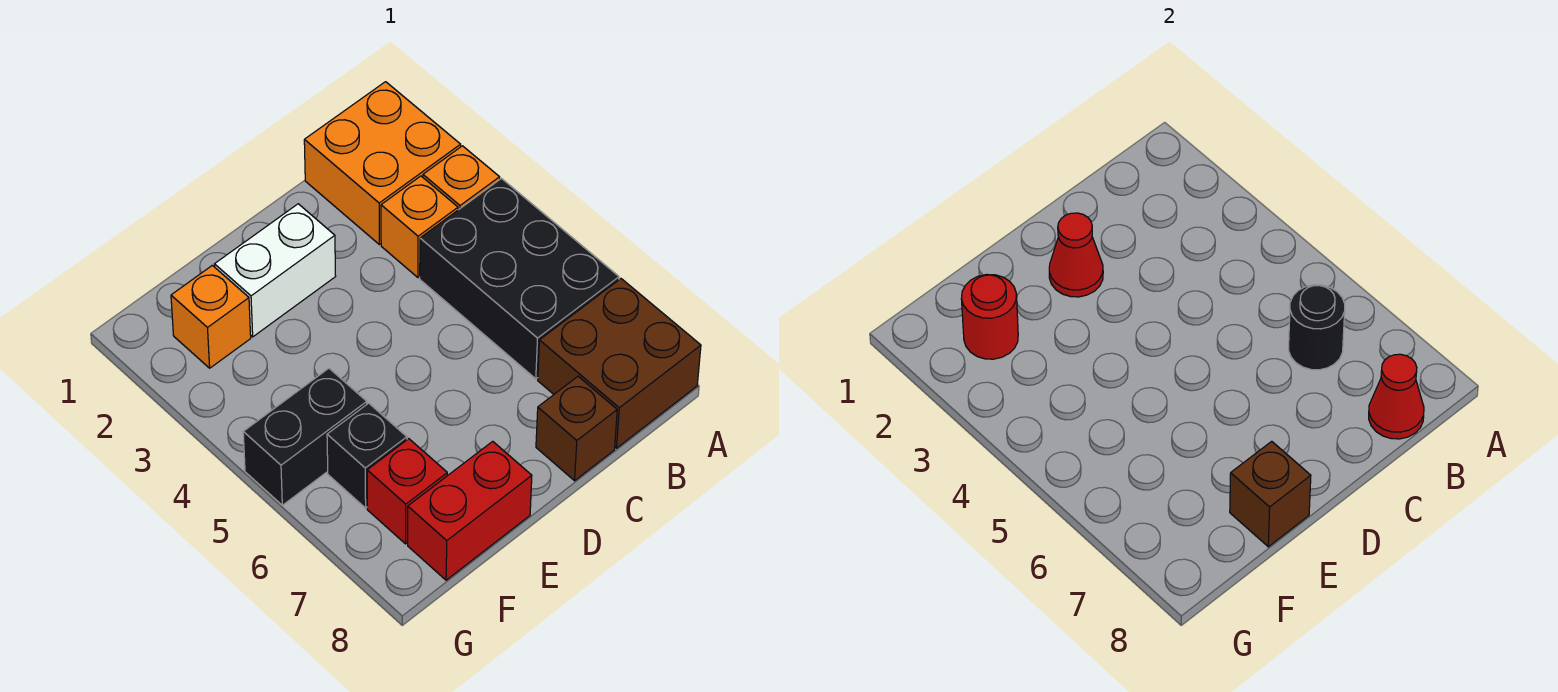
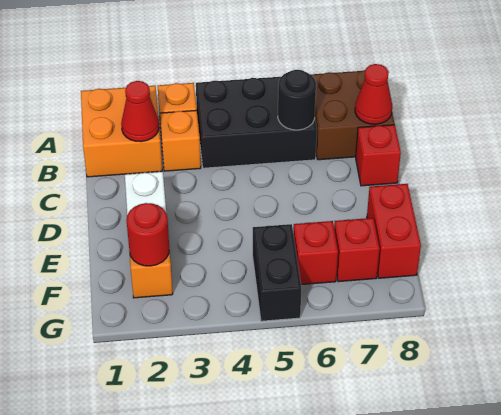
brown brick C8 level 1 -> red brick C8 level 1
red cone D2 level 2 -> red cone B2 level 2
brown brick E8 level 2 -> none
black brick F6 level 1 -> red brick F6 level 1

